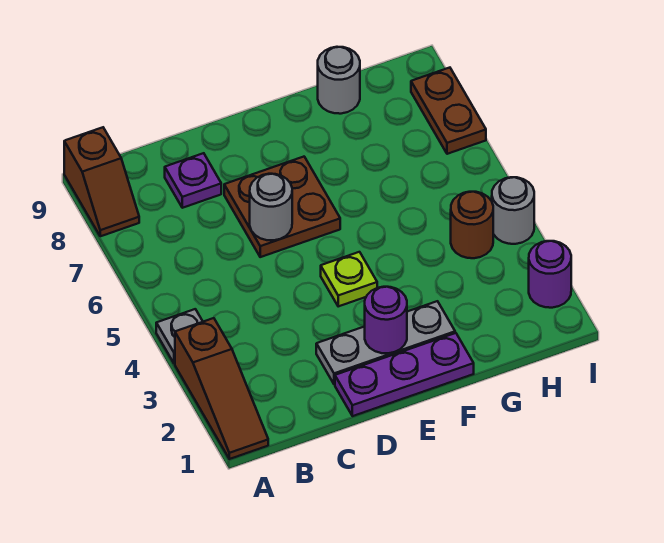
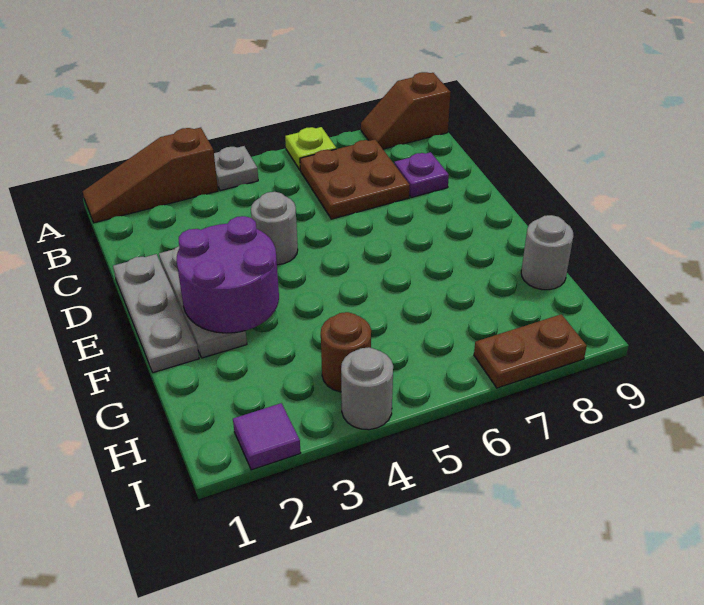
purple plate D1:F1 level 1 -> grey plate D1:F1 level 1
brown plate D6:E7 level 1 -> brown plate B6:C7 level 1
grey round brick D6 level 2 -> grey round brick D4 level 1
purple round brick E2 level 2 -> purple round brick E2:F3 level 2
lime plate E4 level 1 -> lime plate A6 level 1
purple round brick I2 level 1 -> purple tile I2 level 1

